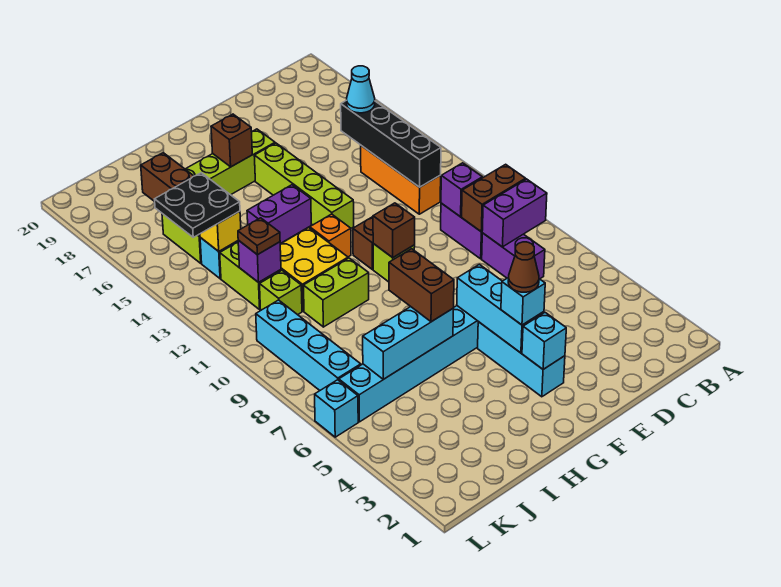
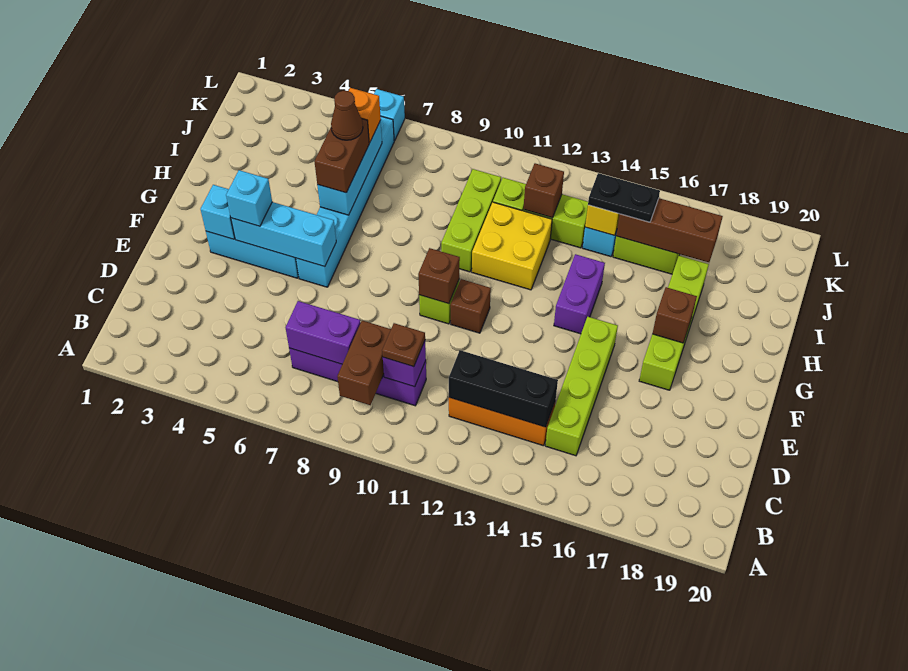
purple brick B8:C8 level 2 -> purple brick C7:C8 level 2
black brick C12:C15 level 2 -> black brick C12:C14 level 2
cyan cone C15 level 3 -> none
brown cone F4 level 4 -> brown cone I6 level 4
lime brick F13:F16 level 1 -> lime brick C15:F15 level 1
orange brick G12 level 1 -> orange brick J6 level 3
brown brick H6:H7 level 3 -> brown brick H6:I6 level 3
lime brick H10:I10 level 1 -> lime brick H10:J10 level 1
purple brick J12 level 2 -> brown brick J12 level 2
brown plate J12 level 3 -> brown plate C10 level 3
black plate J14:K15 level 3 -> black plate J14:J15 level 3
cyan brick K7:K10 level 1 -> none

